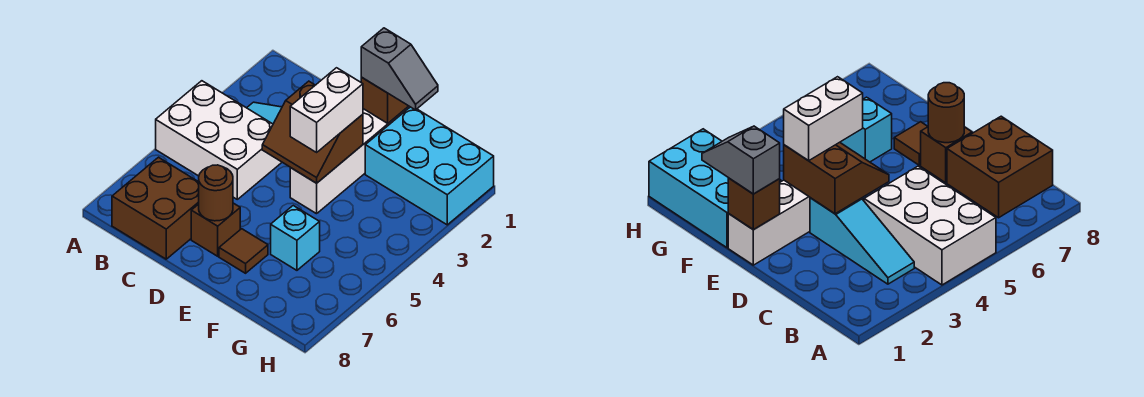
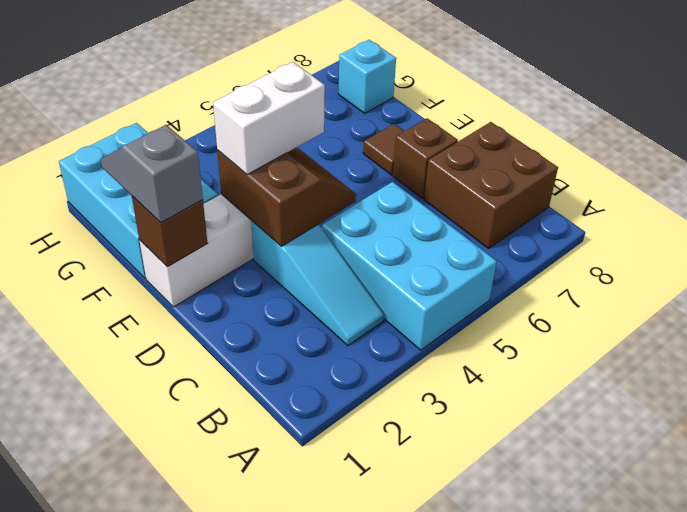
white brick A4:C5 level 1 -> cyan brick A4:C5 level 1
brown round brick D7 level 2 -> none
cyan brick F6 level 1 -> cyan brick G8 level 1

